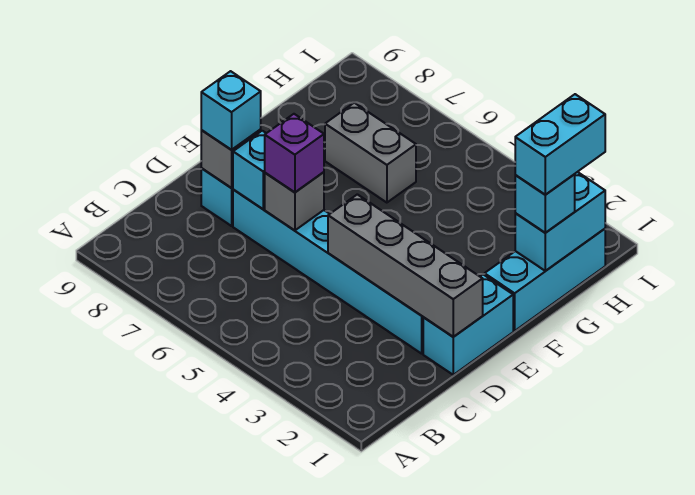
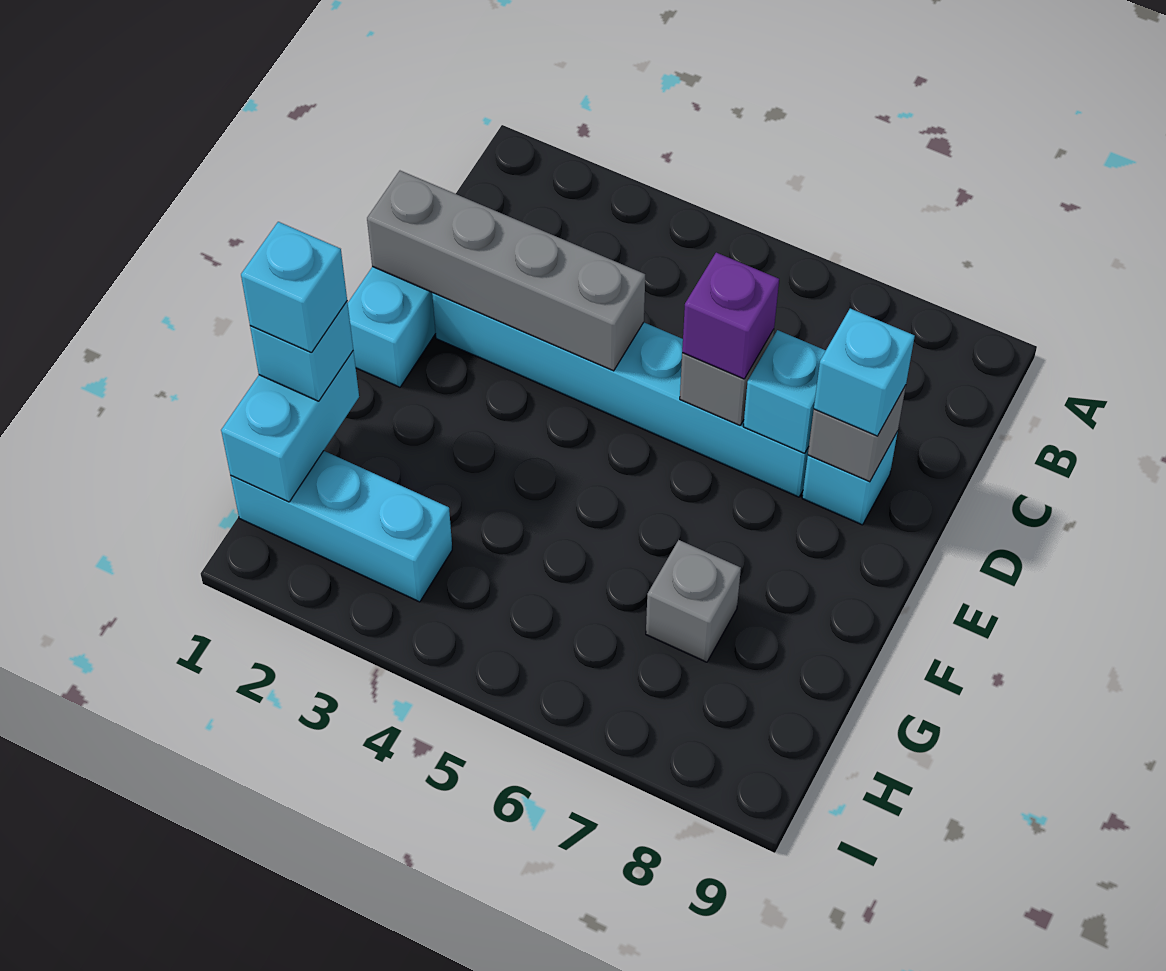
cyan brick F1:H1 level 1 -> cyan brick H1:H3 level 1
cyan brick G1:H1 level 4 -> cyan brick G1 level 4
grey brick G6:G7 level 1 -> grey brick G7 level 1

